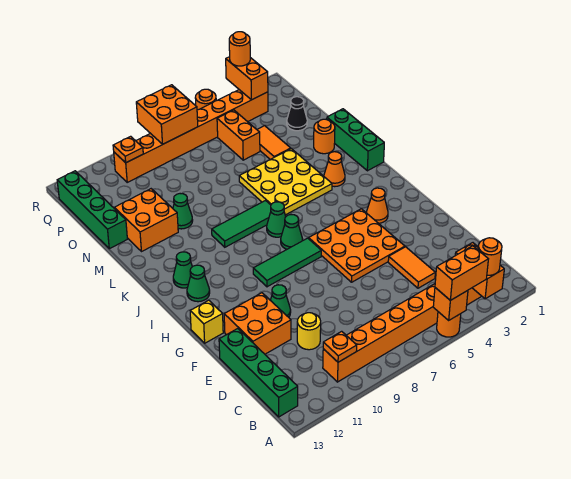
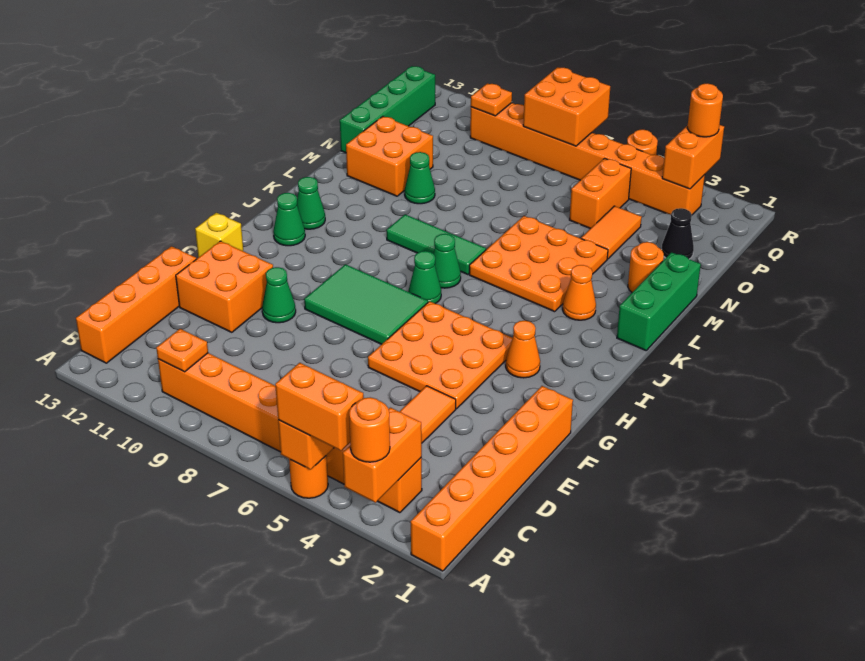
none -> orange brick A1:F1 level 1
green brick B13:E13 level 1 -> orange brick B13:E13 level 1
yellow round brick D10 level 1 -> none
green tile H7:H9 level 1 -> green tile G7:H9 level 1
yellow plate K4:M6 level 1 -> orange plate K4:M6 level 1

